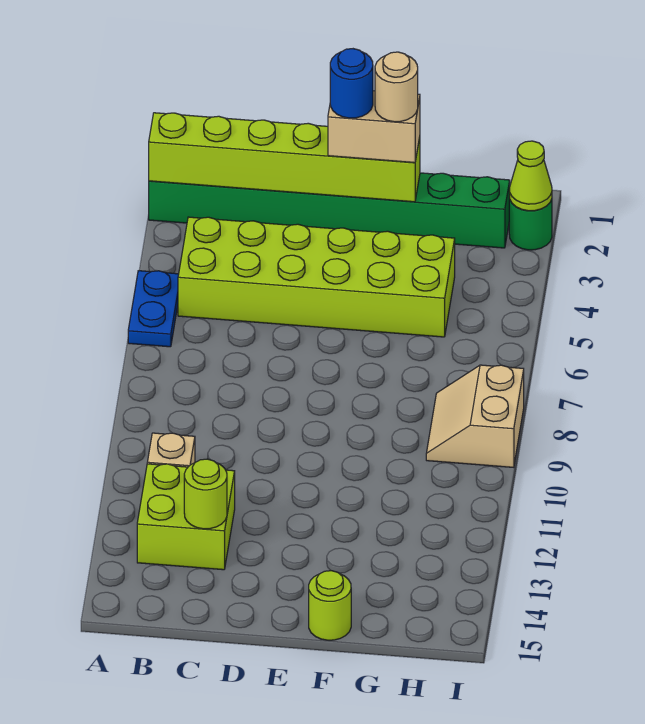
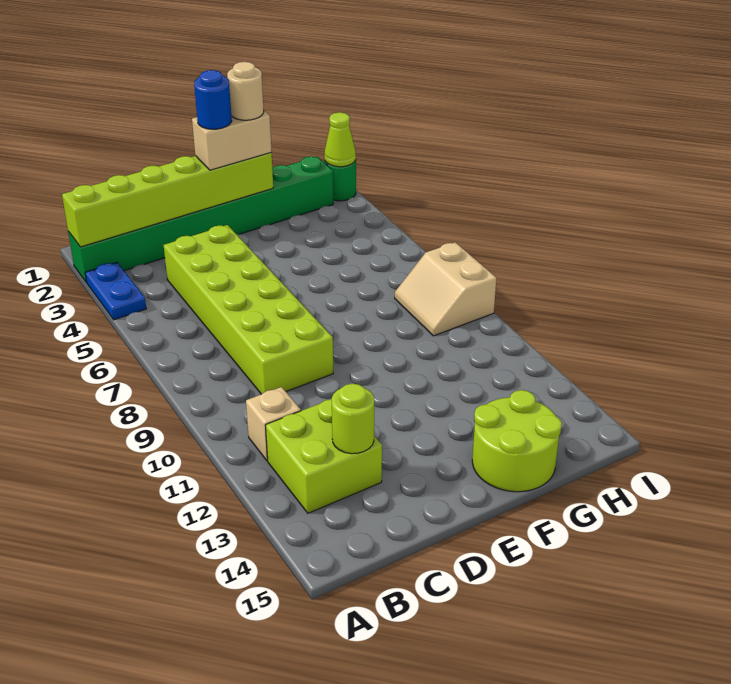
blue plate A5:A6 level 1 -> blue plate A3:A4 level 1
lime brick B4:G5 level 1 -> lime brick C4:D9 level 1
lime round brick F15 level 1 -> lime round brick F14:G15 level 1

